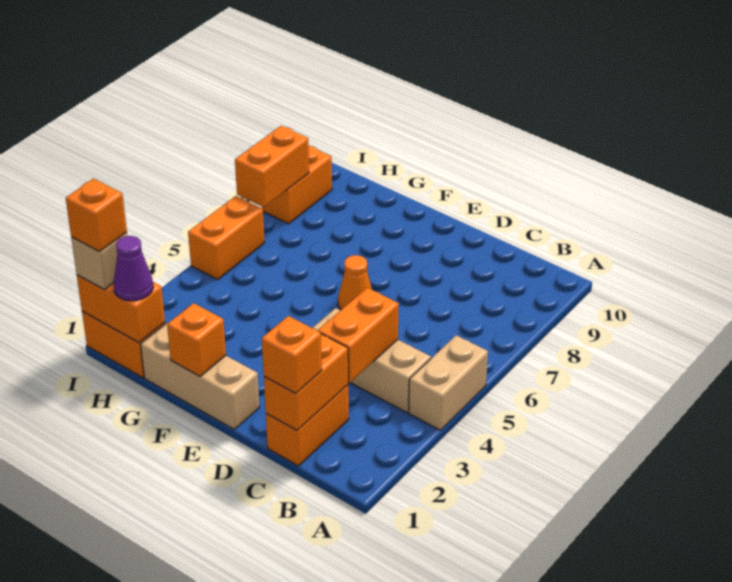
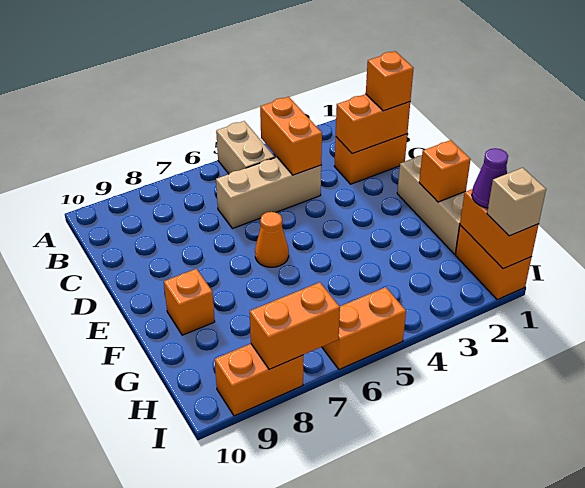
tan brick A4:A5 level 1 -> tan brick A5:B5 level 1
tan brick B4:D4 level 1 -> tan brick C4:C6 level 1
orange brick C3:C4 level 2 -> orange brick B4:C4 level 2
orange brick I1 level 4 -> orange brick F9 level 1

